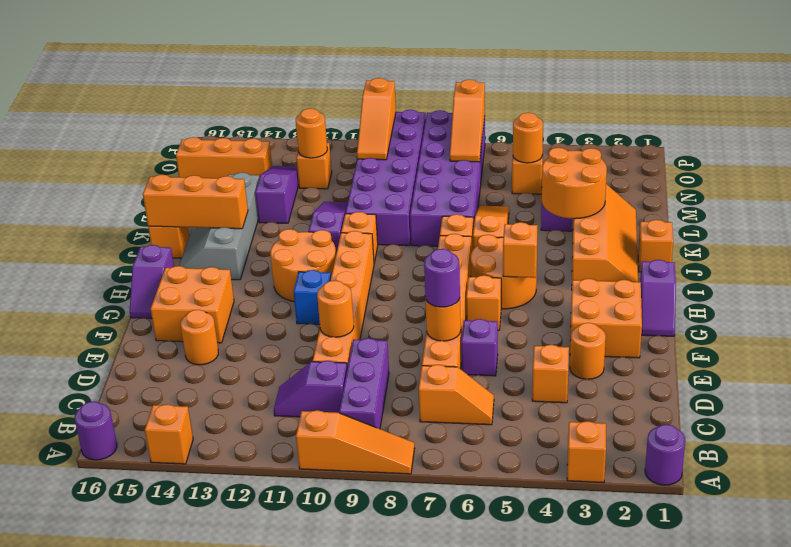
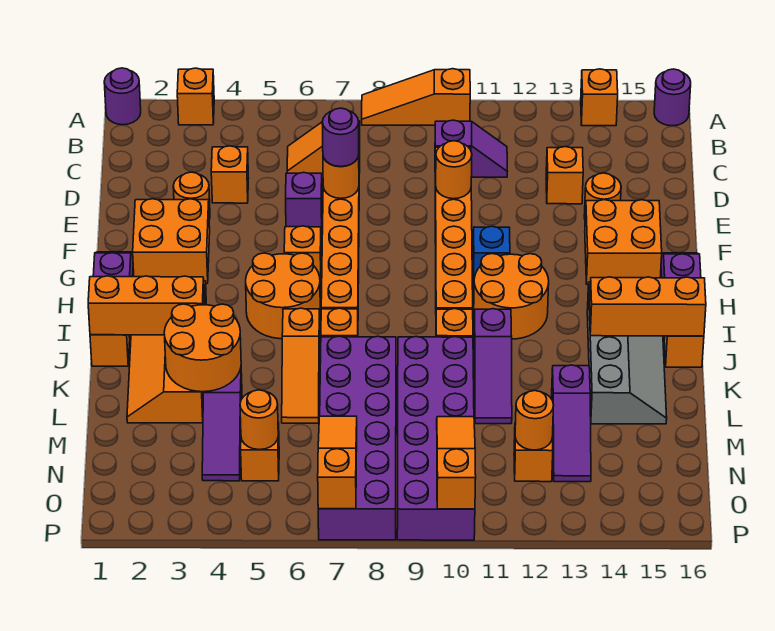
purple brick B9:D9 level 1 -> none
orange brick H5 level 2 -> orange brick D13 level 1
orange brick N14:N16 level 1 -> orange brick J1:J3 level 2

